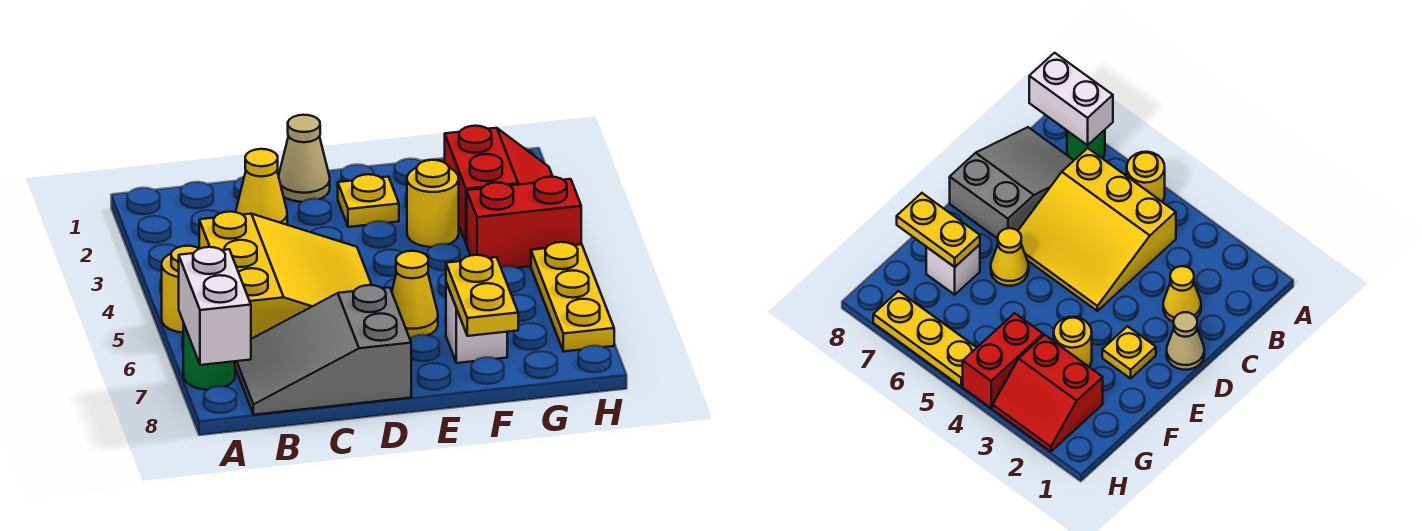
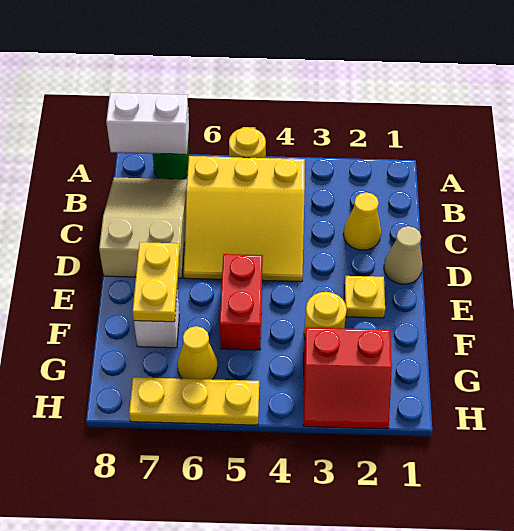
grey slope B7:D8 level 1 top D -> tan slope B7:D8 level 1 top D
yellow cone E6 level 1 -> yellow cone G6 level 1
yellow plate F7:F8 level 2 -> yellow plate E7:F7 level 2
red brick G4:H4 level 1 -> red brick E5:F5 level 1

